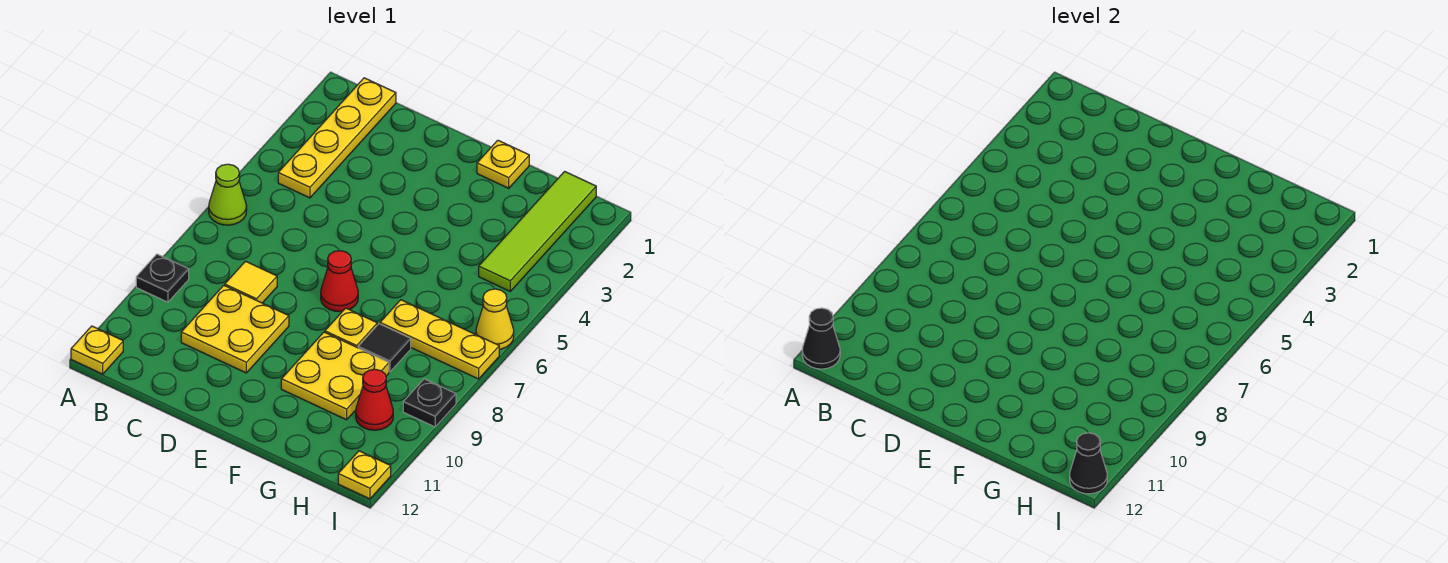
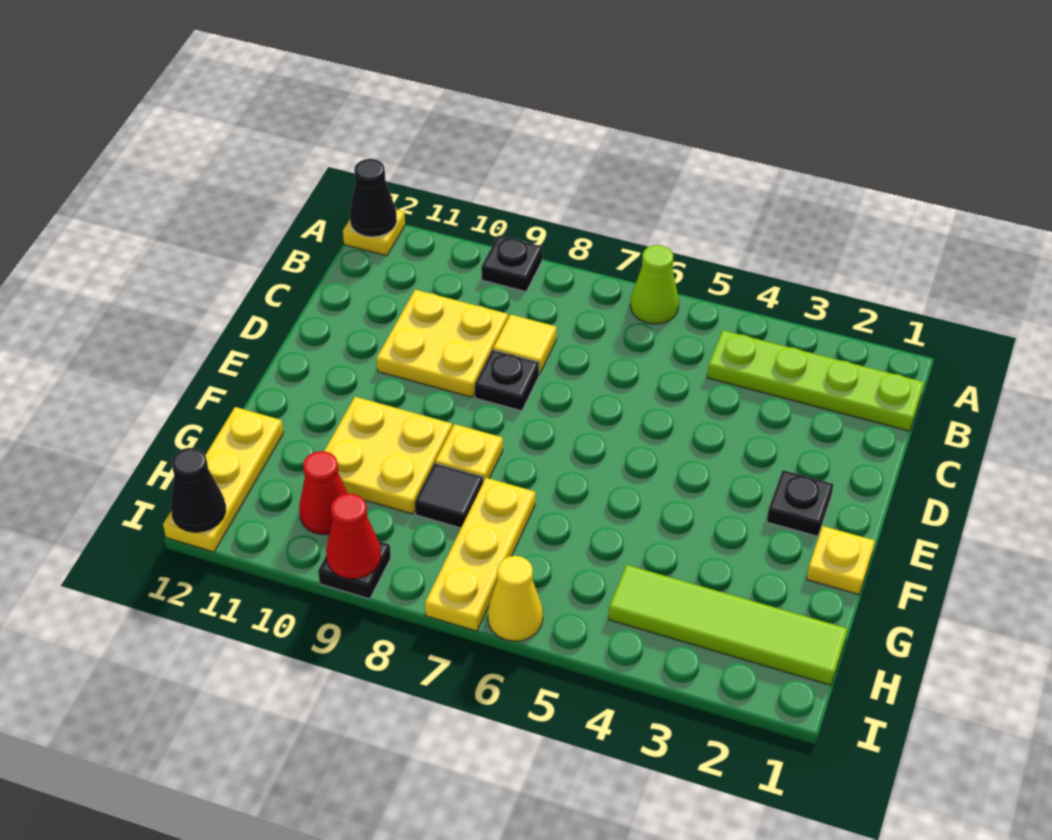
yellow plate B1:B4 level 1 -> lime plate B1:B4 level 1
none -> black plate D8 level 1
none -> black plate E2 level 1
red cone E7 level 1 -> red cone I9 level 2
yellow plate I12 level 1 -> yellow plate G12:I12 level 1

